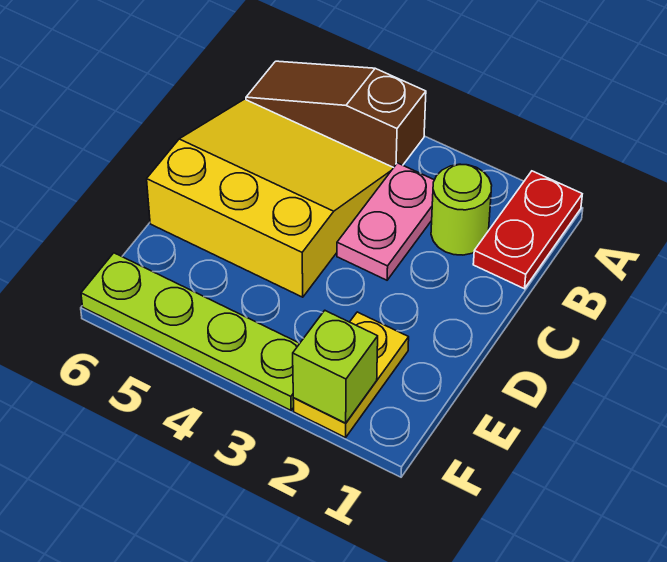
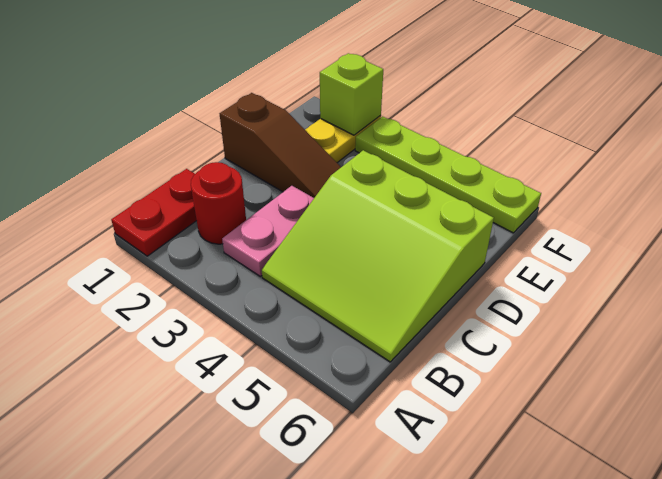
brown slope A4:A6 level 1 top 4 -> brown slope D1:D3 level 1 top 1
lime round brick B2 level 1 -> red round brick B2 level 1
yellow slope B4:D6 level 1 top D -> lime slope B4:D6 level 1 top D

